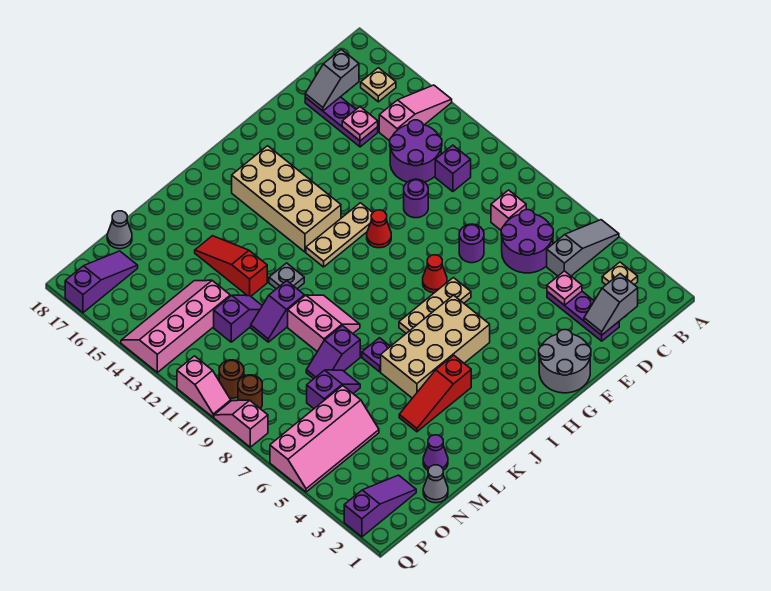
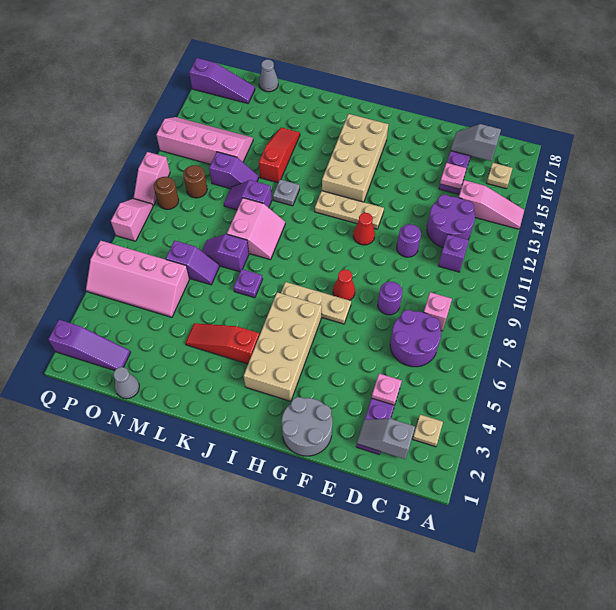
grey slope A5:C5 level 1 top C -> none
tan brick H5:K6 level 1 -> tan brick H3:I6 level 1
purple cone M2 level 1 -> none
brown round brick P9 level 1 -> brown round brick O11 level 1

